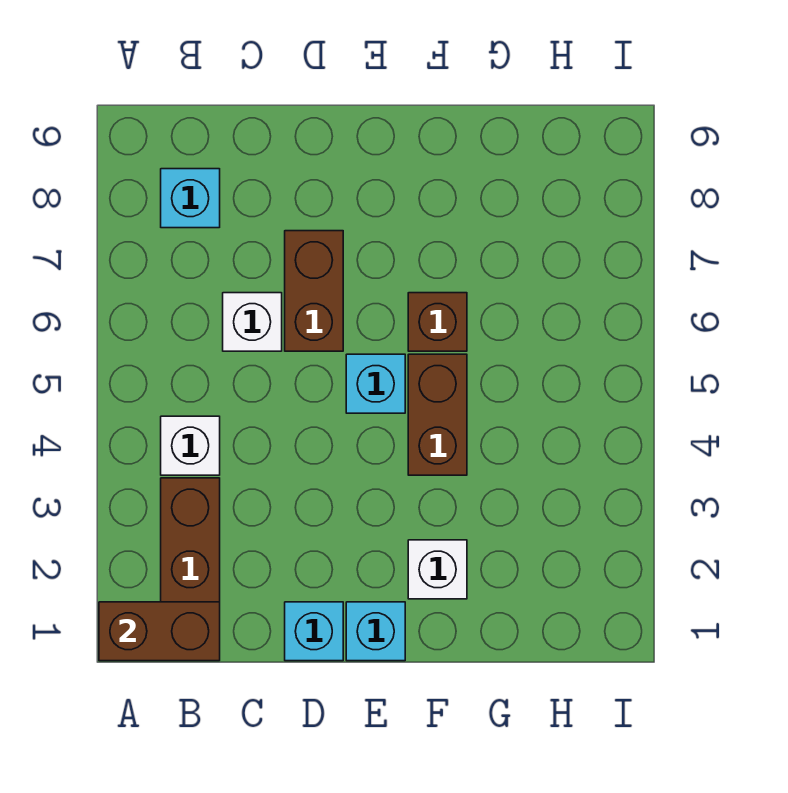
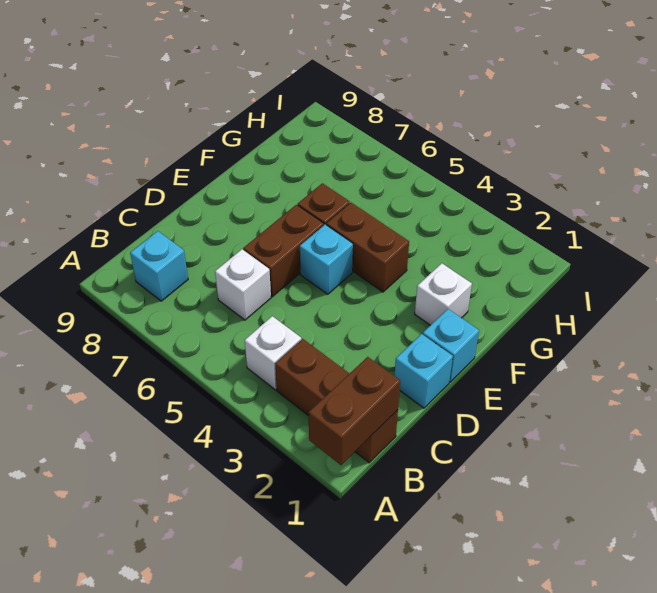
brown brick D6:D7 level 1 -> brown brick D6:E6 level 1

